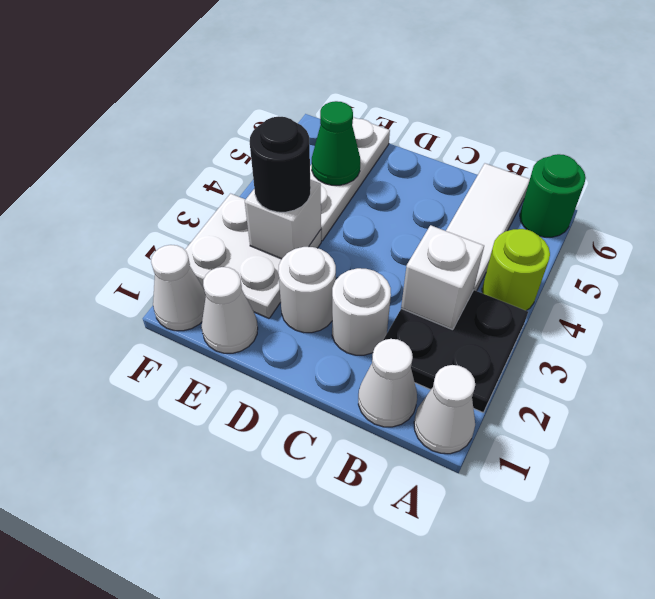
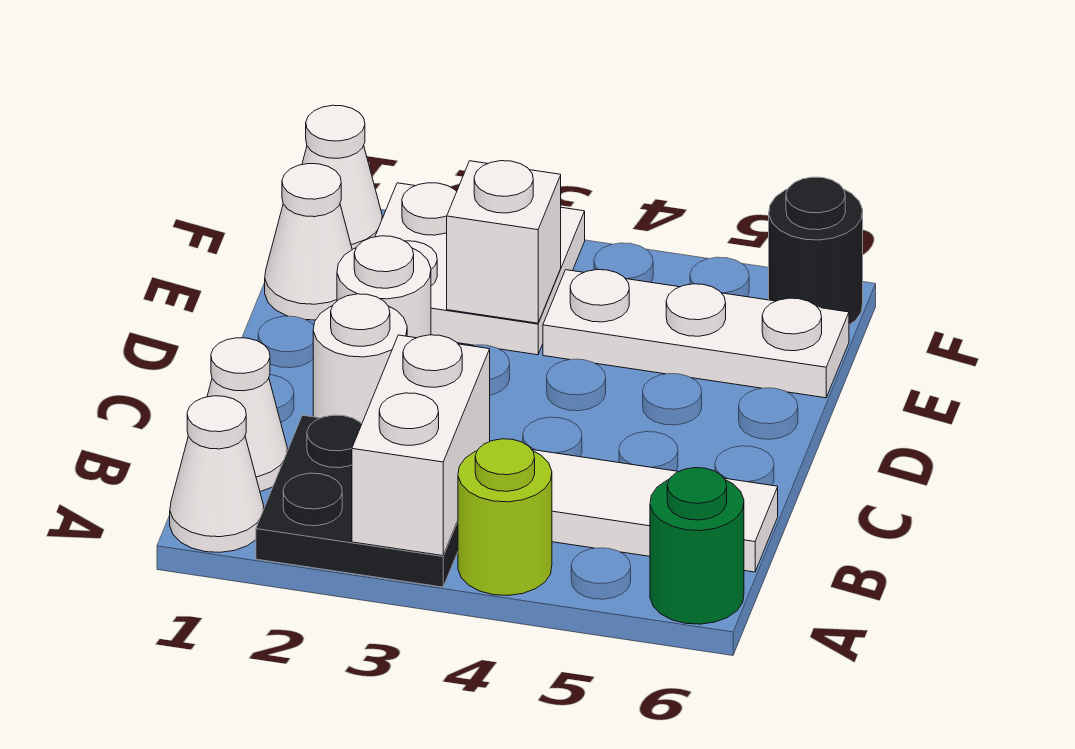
white brick B3 level 2 -> white brick A3:B3 level 2
black round brick E3 level 3 -> black round brick F6 level 1
green cone E5 level 2 -> none

